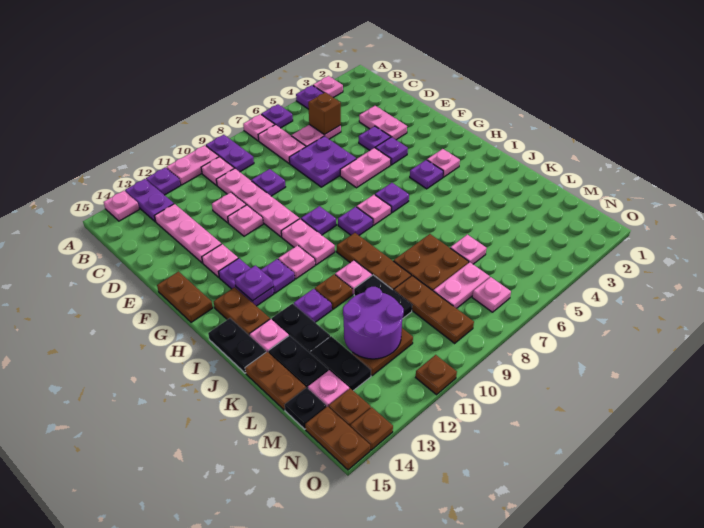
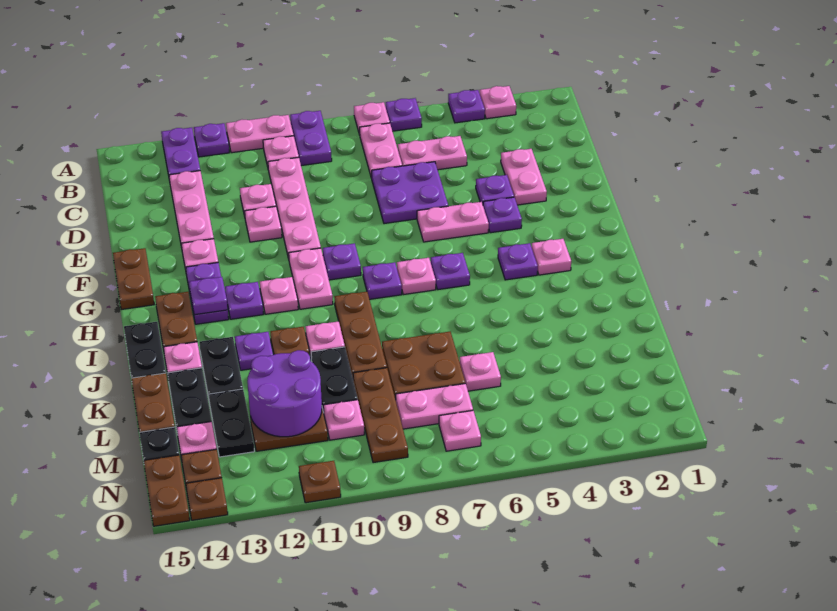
pink plate A14 level 1 -> pink plate M10 level 1
brown brick C5 level 2 -> none
purple plate D9 level 1 -> none

